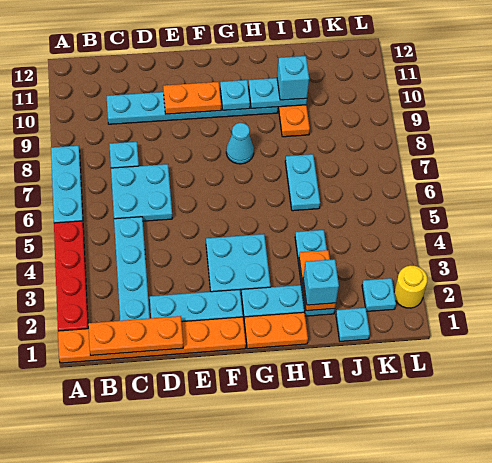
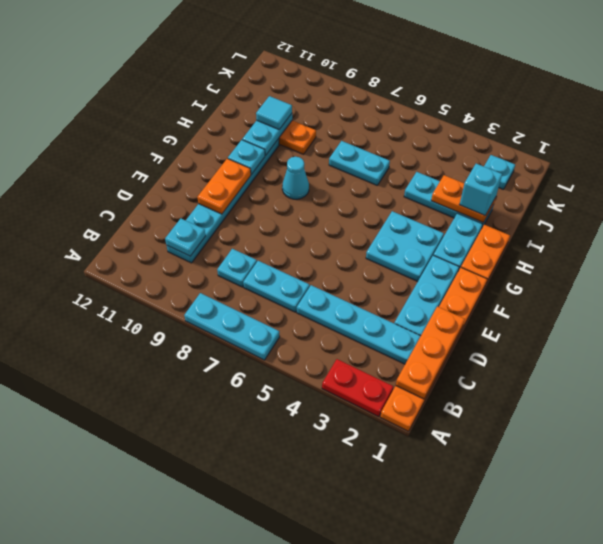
red plate A2:A5 level 1 -> red plate A2:A3 level 1
cyan plate C6:D7 level 1 -> cyan plate C6:C7 level 1
cyan brick I10 level 3 -> cyan tile I10 level 3
cyan plate J1 level 1 -> cyan plate C10 level 2
yellow round brick L2 level 1 -> none

